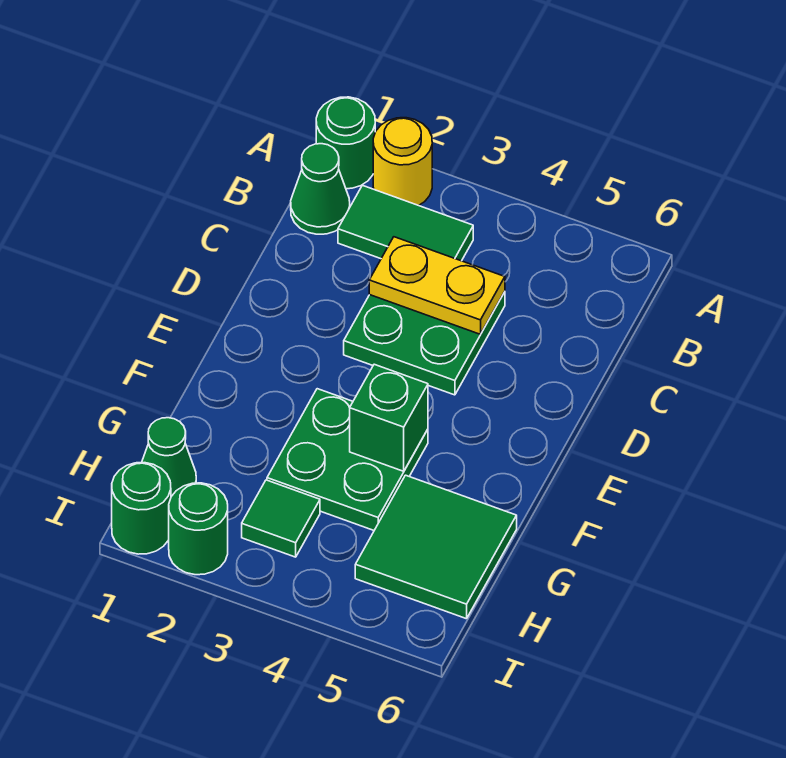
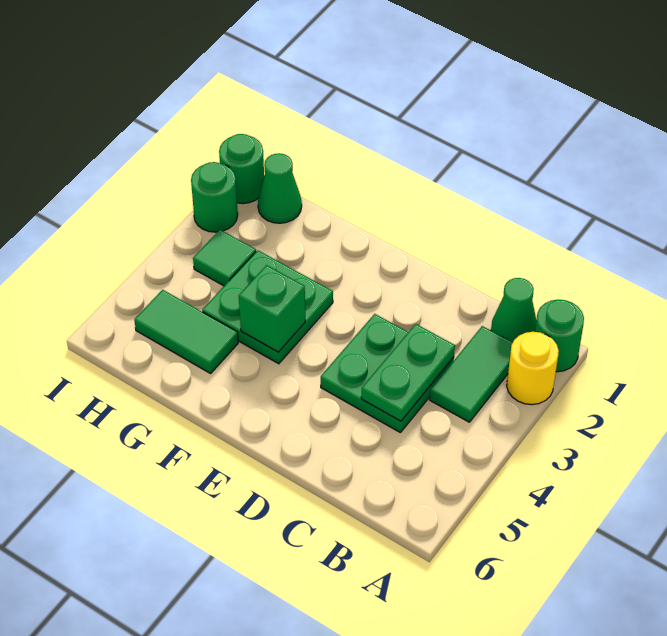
yellow plate C3:C4 level 2 -> green plate C3:C4 level 2
green tile G5:H6 level 1 -> green tile G5:H5 level 1

